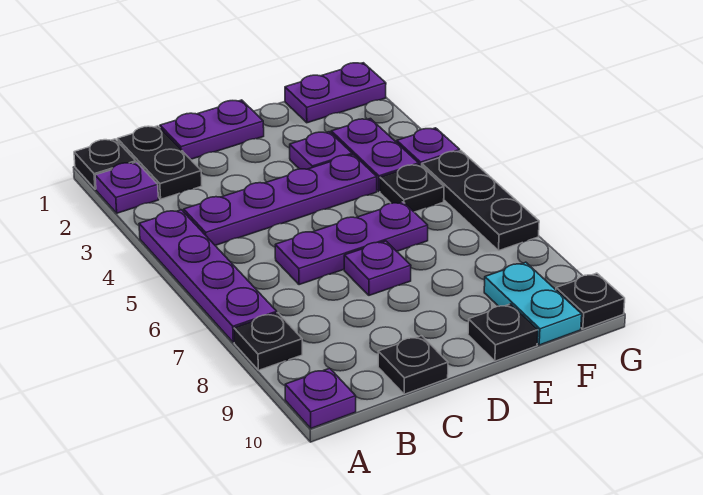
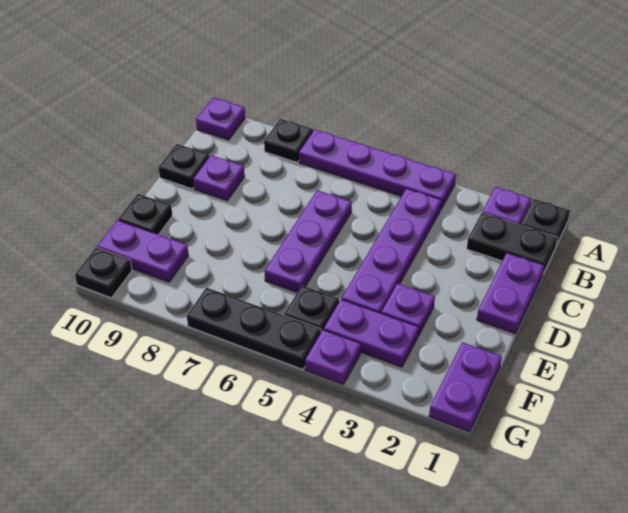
purple plate D7 level 1 -> purple plate C9 level 1
cyan plate F9:F10 level 1 -> purple plate F9:F10 level 1

